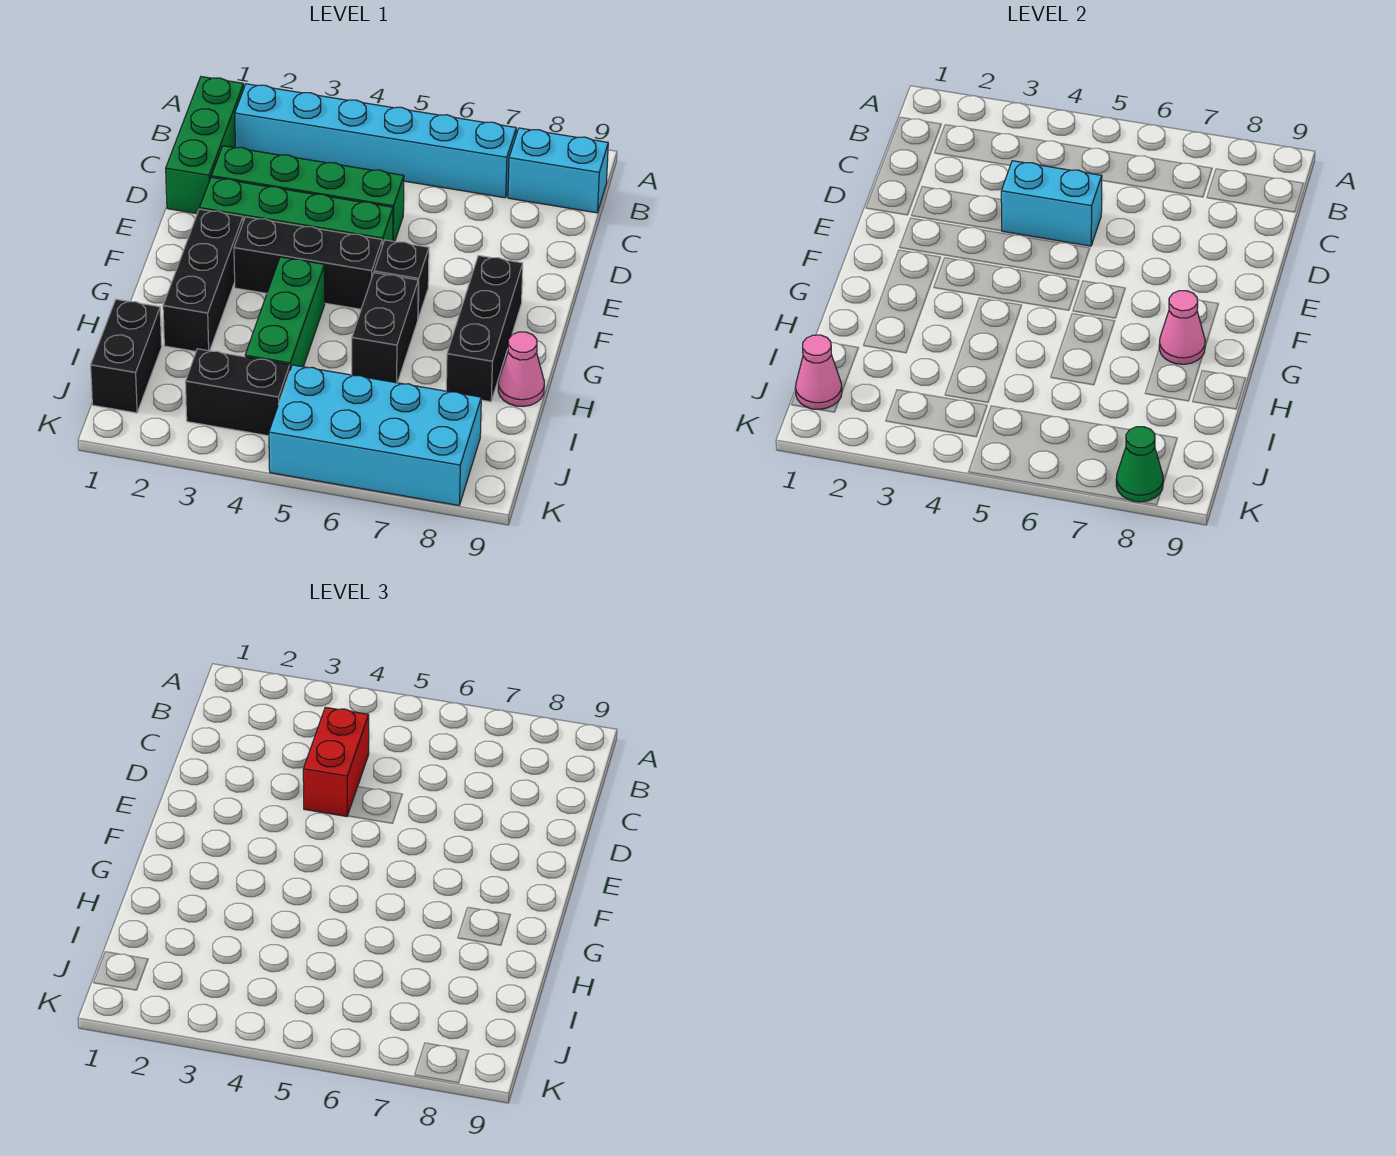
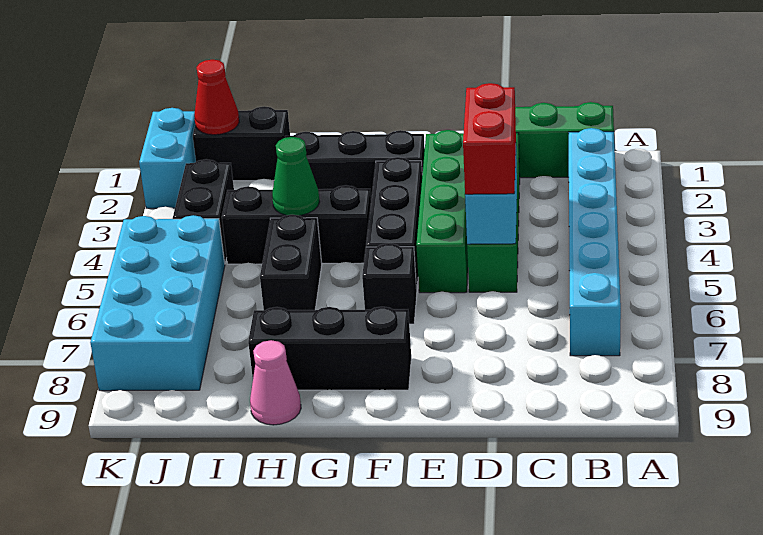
cyan brick B8:B9 level 1 -> cyan brick K1:K2 level 1
red brick C4:D4 level 3 -> red brick D4:D5 level 3
green brick G4:I4 level 1 -> black brick G4:I4 level 1
black brick G6:H6 level 1 -> black brick H5:H6 level 1
pink cone G8 level 2 -> none
pink cone J1 level 2 -> red cone J1 level 2
green cone K8 level 2 -> green cone H4 level 2

